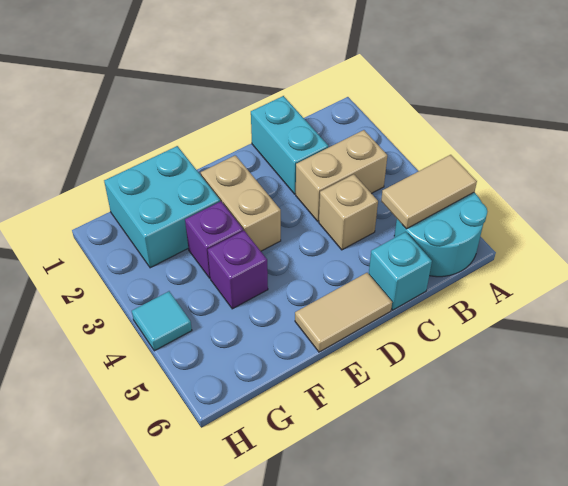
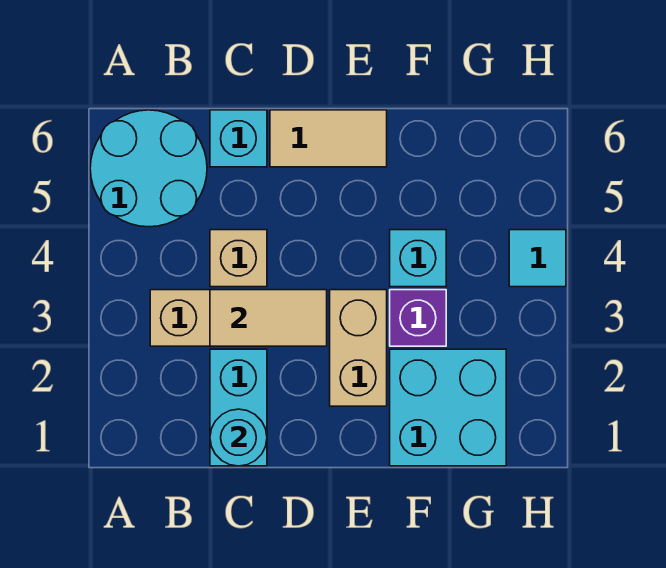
tan tile A5:B5 level 2 -> tan tile C3:D3 level 2
none -> cyan round brick C1 level 2
purple brick F4 level 1 -> cyan brick F4 level 1

